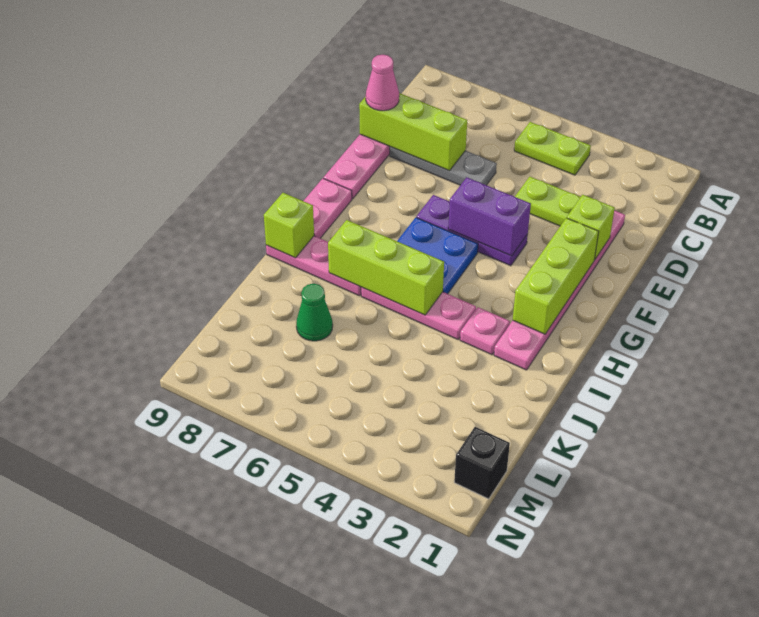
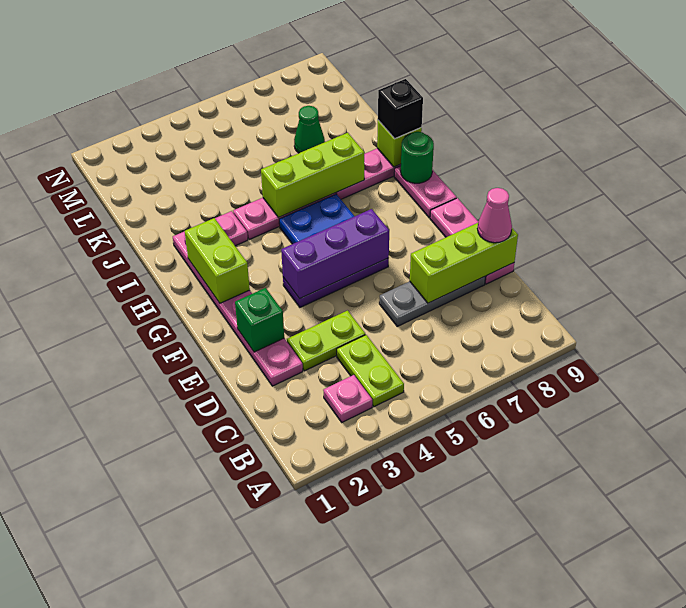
none -> pink plate B3 level 1
lime plate B4:B5 level 1 -> lime plate B4:C4 level 1
lime brick E2 level 2 -> green brick E2 level 2
lime brick F2:H2 level 2 -> lime brick G2:H2 level 2
purple brick F4:F5 level 2 -> purple brick F4:F6 level 2
none -> green round brick H9 level 2
black brick M1 level 1 -> black brick I9 level 3

